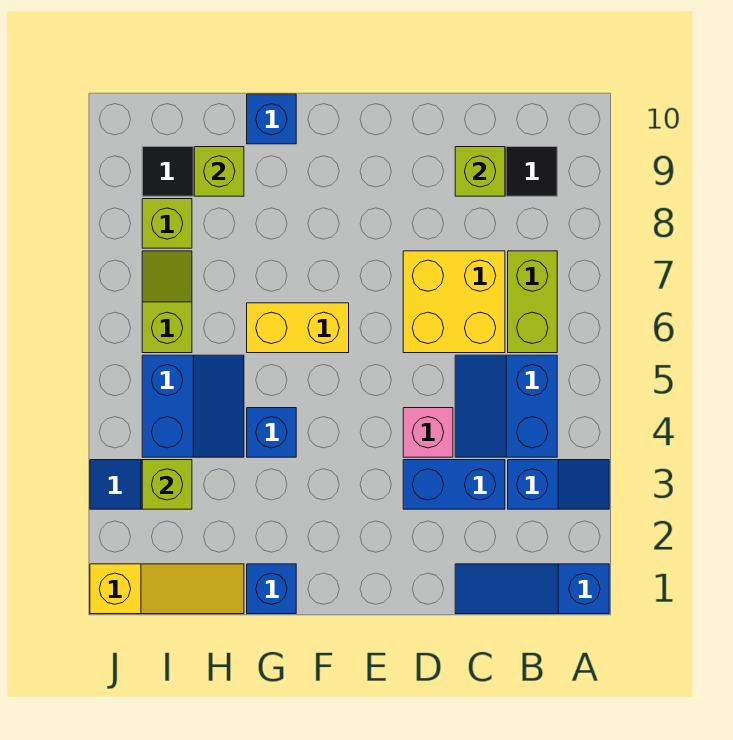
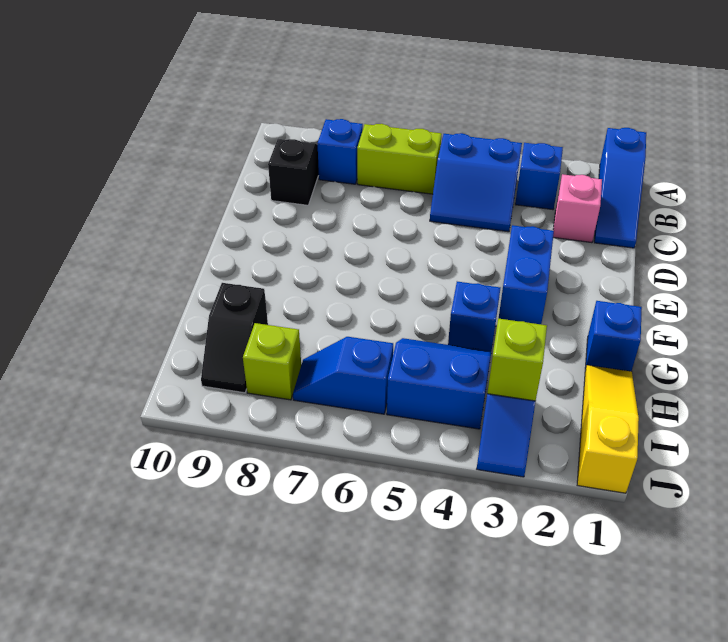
blue brick C3:D3 level 1 -> blue brick E3:F3 level 1
yellow brick C6:D7 level 1 -> none
lime brick C9 level 2 -> none
pink brick D4 level 1 -> pink brick C2 level 1
yellow brick F6:G6 level 1 -> none
blue brick G10 level 1 -> blue brick B8 level 1
lime brick H9 level 2 -> none
lime slope I6:I7 level 1 top 6 -> blue slope I6:I7 level 1 top 6

